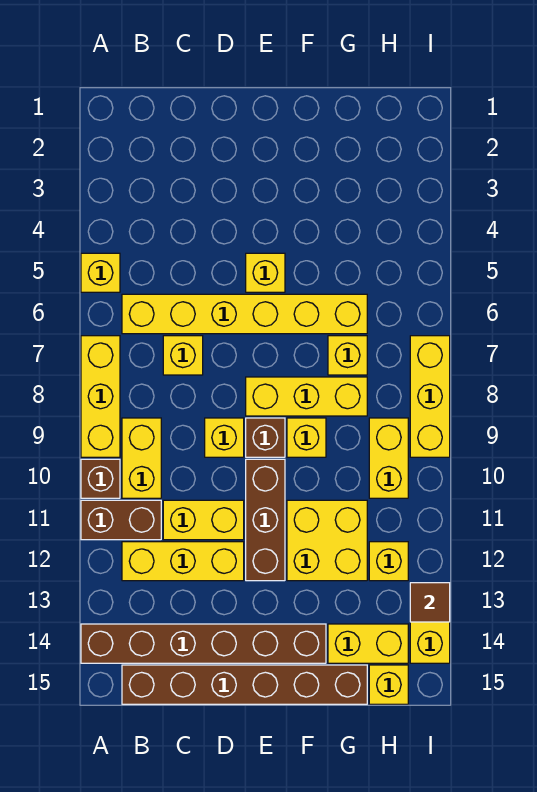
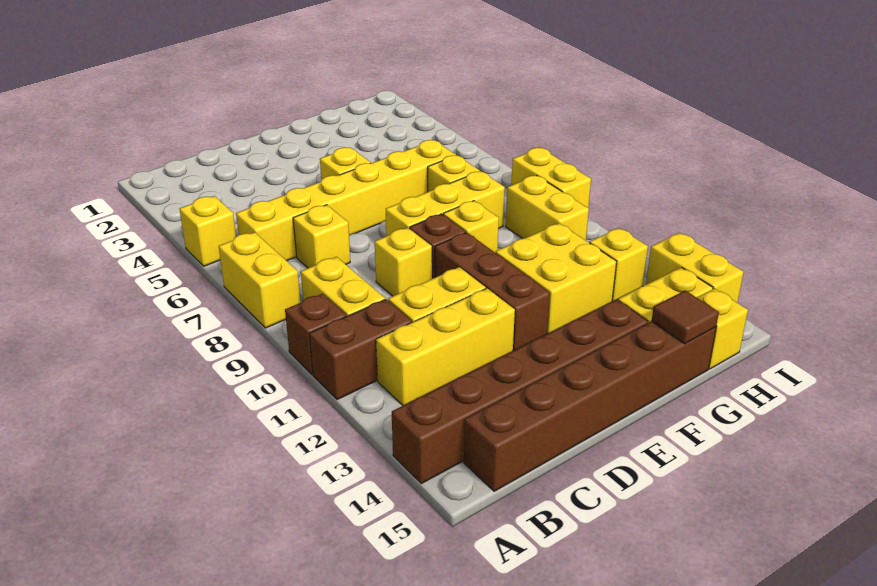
yellow brick A7:A9 level 1 -> yellow brick A7:A8 level 1
yellow brick I7:I9 level 1 -> yellow brick I8:I9 level 1
brown tile I13 level 2 -> brown tile G15 level 2

